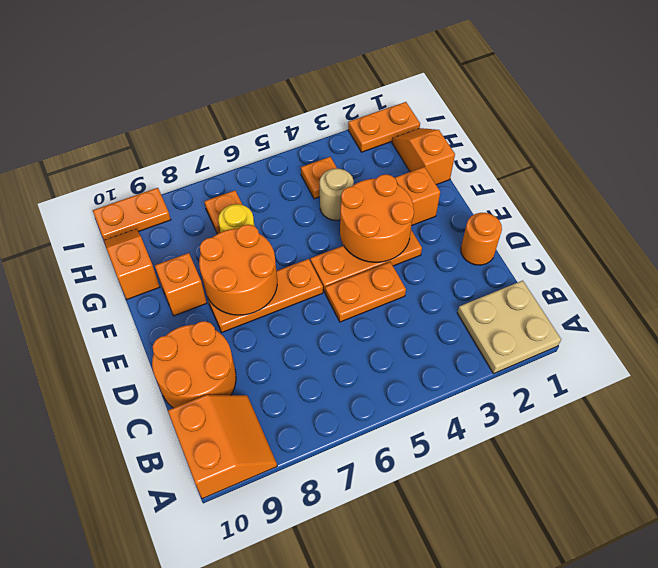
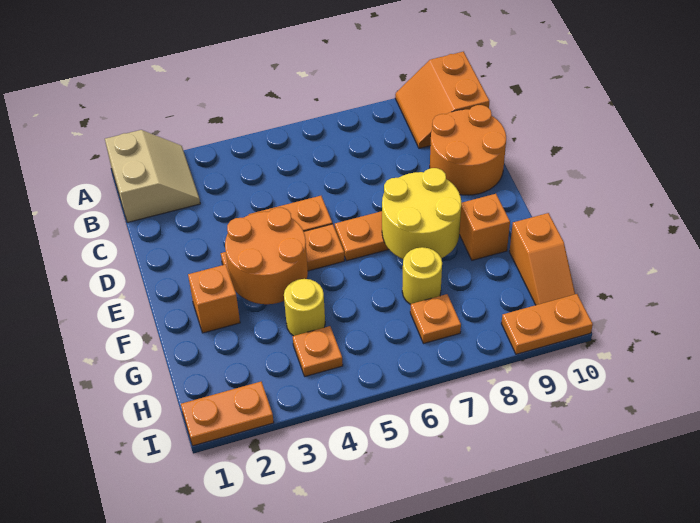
tan plate A1:B2 level 1 -> tan slope A1:B2 level 1 top 1
orange round brick D1 level 1 -> none
orange round brick E7:F8 level 2 -> yellow round brick E7:F8 level 2
orange slope G1:H1 level 1 top G -> none
tan round brick G4 level 1 -> yellow round brick G4 level 1

